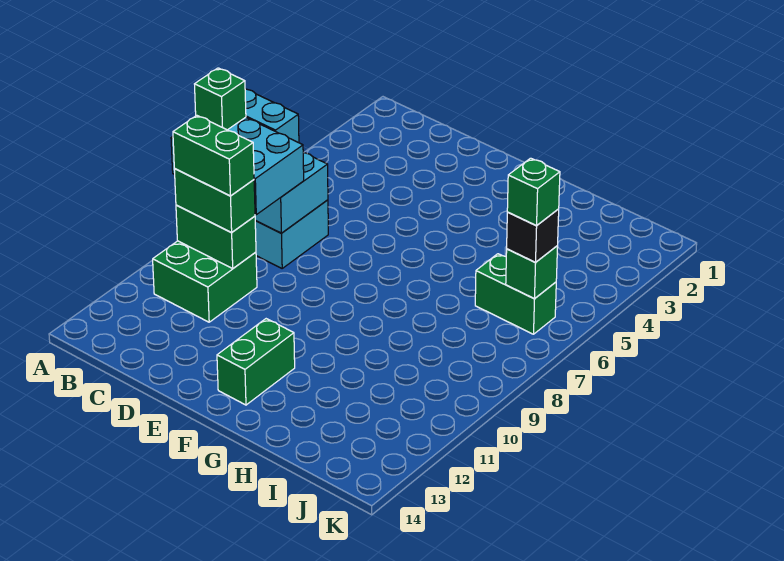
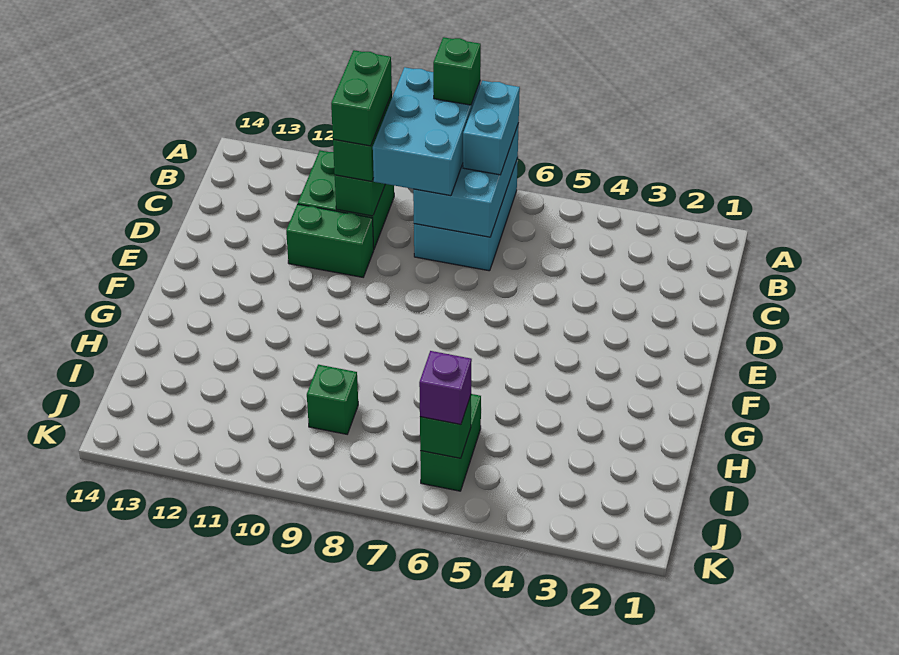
green brick F12:F13 level 1 -> green brick D10:D11 level 1
black brick J6 level 3 -> purple brick J6 level 3
green brick J6 level 4 -> green brick I9 level 1

